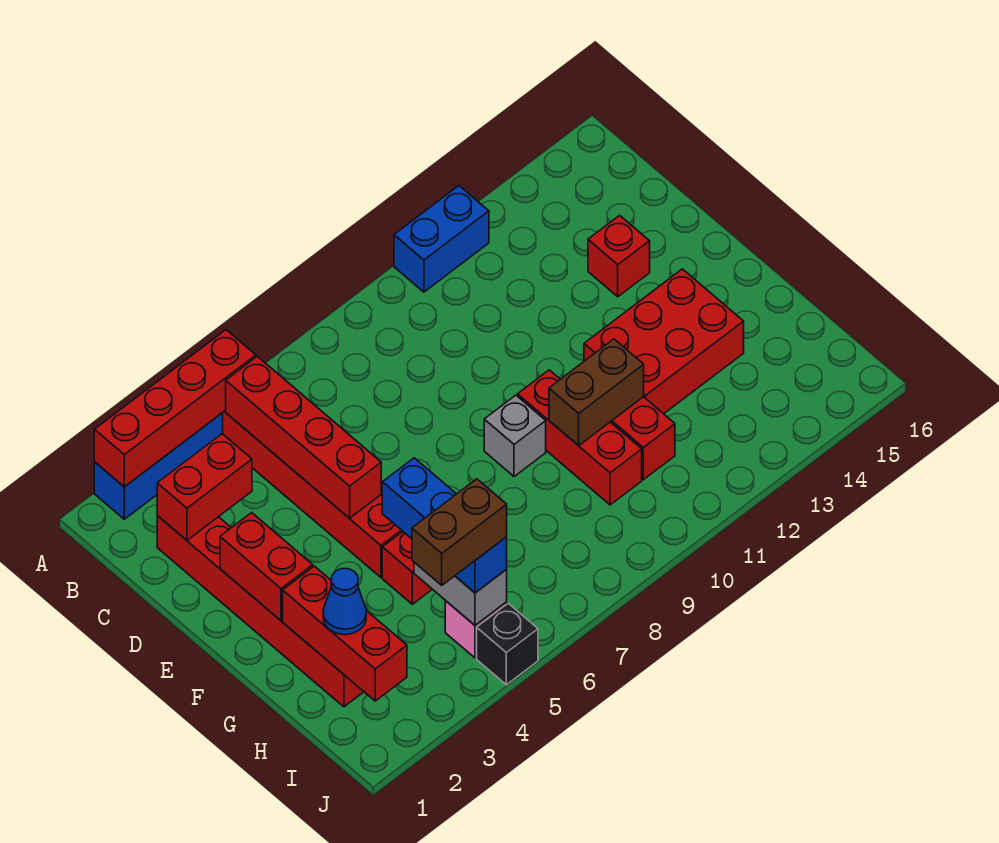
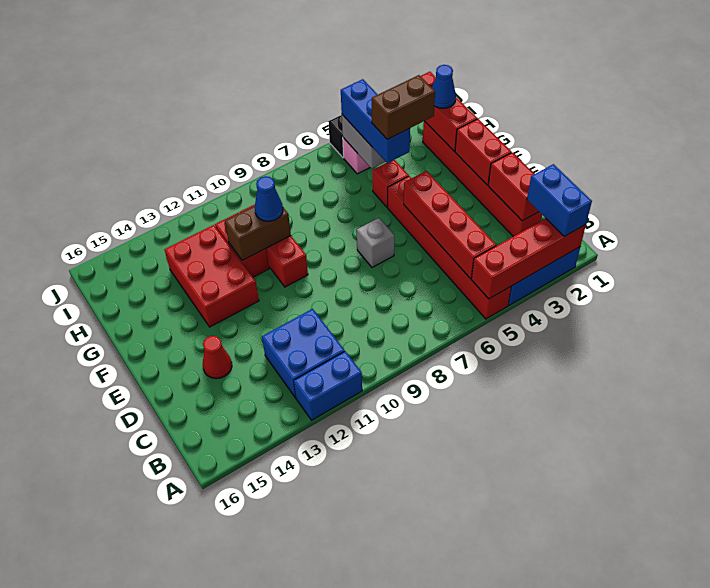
none -> blue brick A2:B2 level 3
none -> blue brick B11:C12 level 1
red brick C2:C3 level 2 -> red brick C2:D2 level 2
red brick D14 level 1 -> red cone D14 level 1
grey brick F9 level 1 -> grey brick E7 level 1
red brick F12:G14 level 1 -> red brick F12:H13 level 1
none -> blue cone G10 level 3
brown brick I4:I5 level 4 -> brown brick G4:G5 level 4

